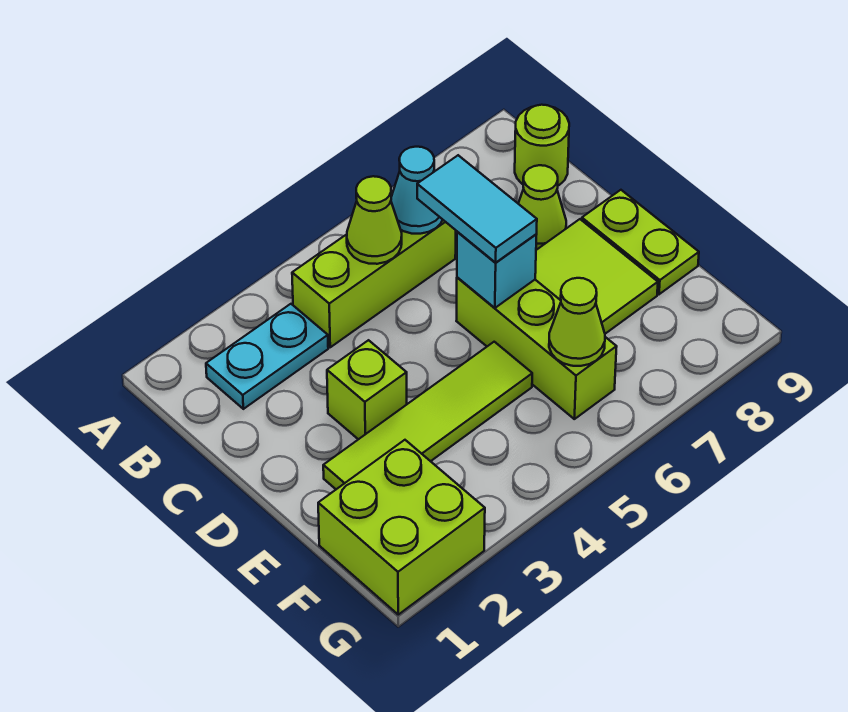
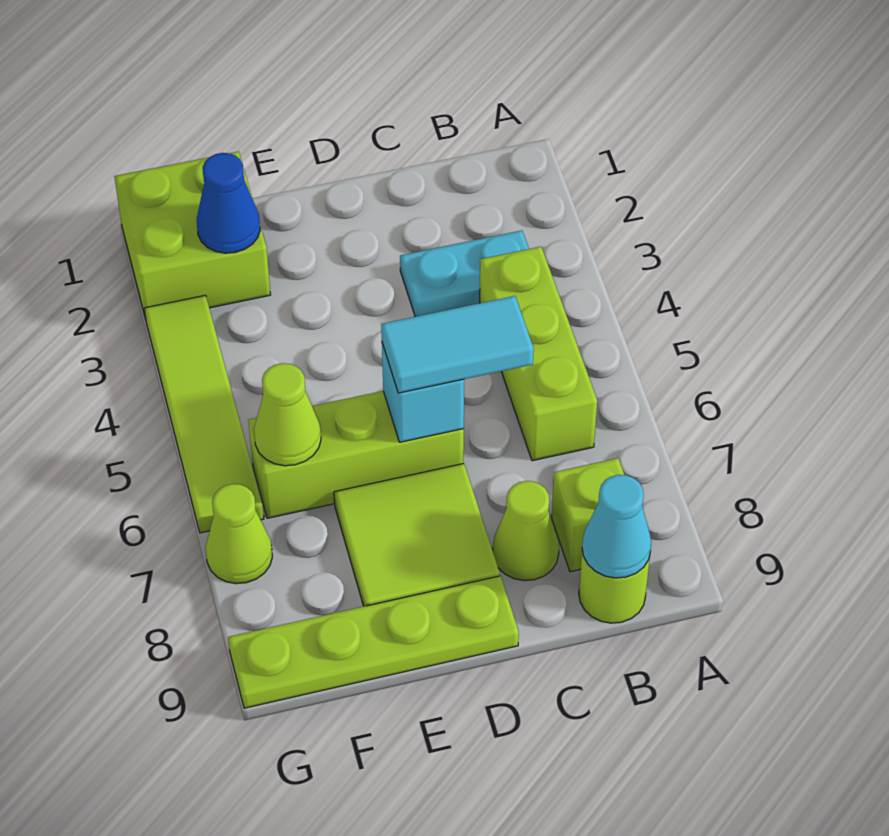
cyan plate B2:B3 level 1 -> cyan plate B3:C3 level 1
lime cone B5 level 2 -> lime cone G7 level 1
cyan cone B6 level 2 -> cyan cone B9 level 2
lime brick D3 level 1 -> lime brick B8 level 1
lime plate D9:E9 level 1 -> lime plate D9:G9 level 1
lime tile E2:E5 level 1 -> lime tile G3:G6 level 1
none -> blue cone F2 level 2

